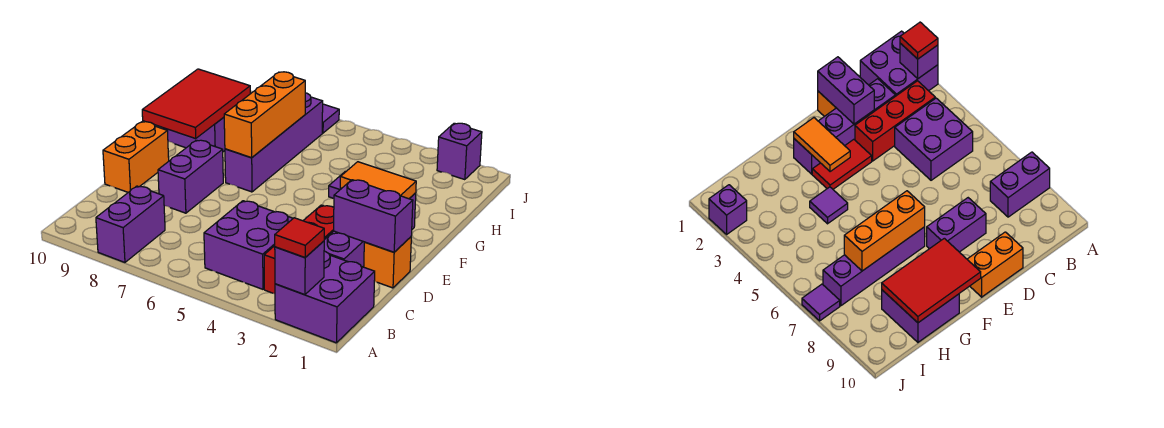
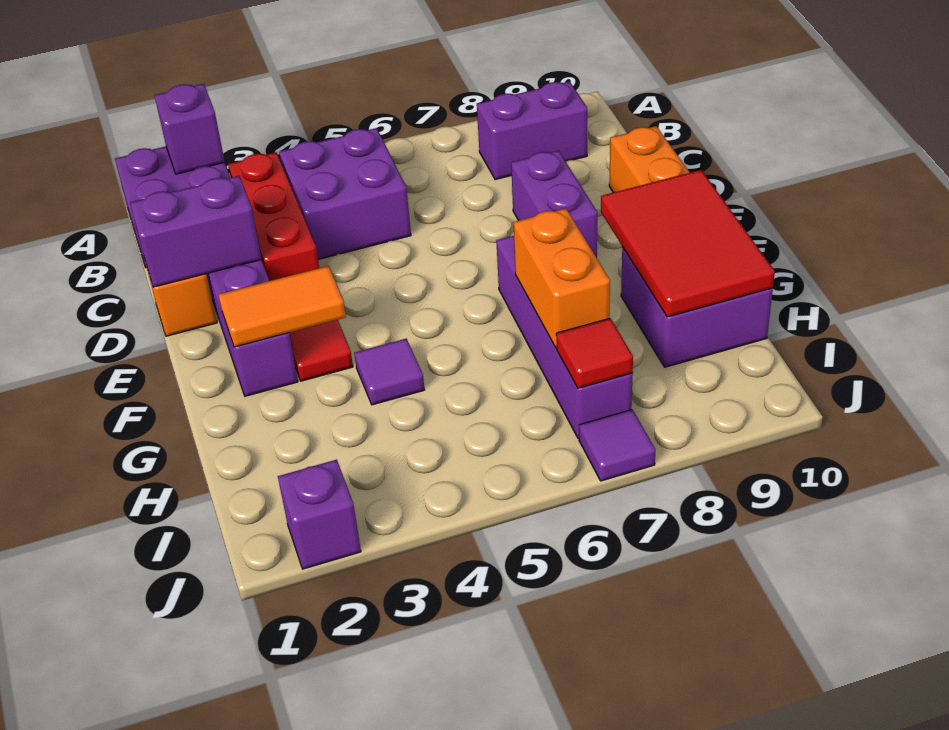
red tile A2 level 3 -> red tile I7 level 2
purple brick A8:B8 level 1 -> purple brick B8:B9 level 1
orange brick F7:H7 level 2 -> orange brick G7:H7 level 2

